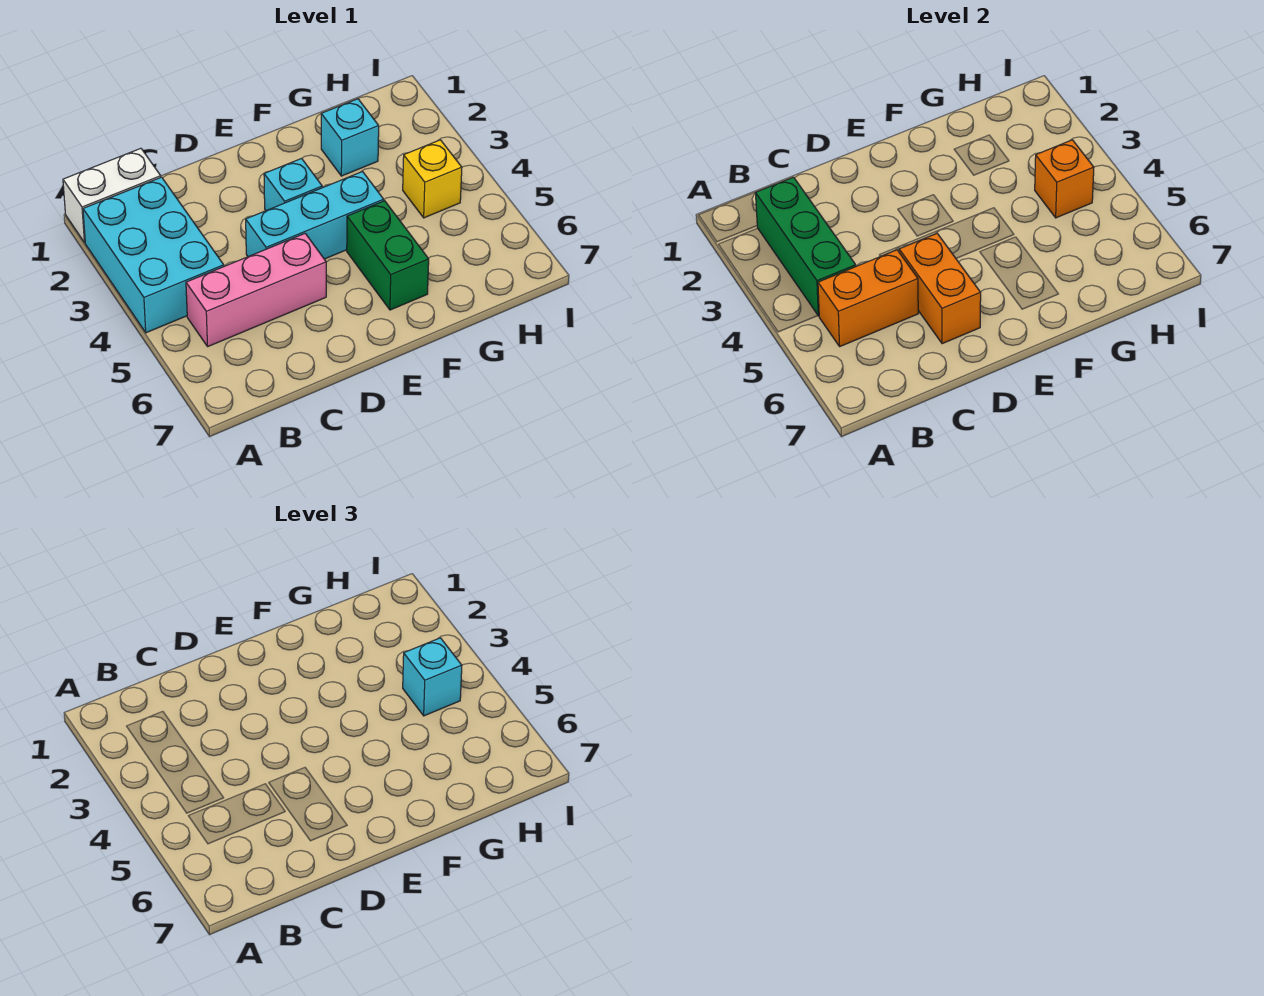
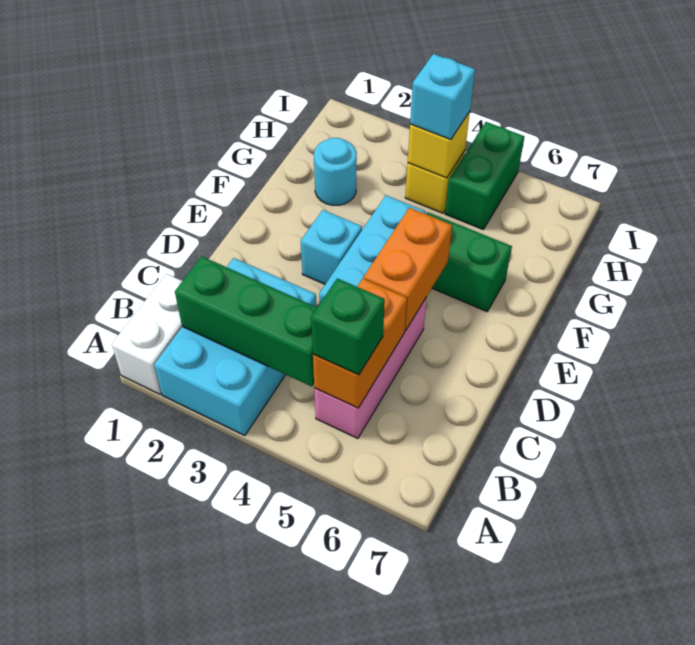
cyan brick A2:B4 level 1 -> cyan brick A2:C3 level 1
none -> green brick B5 level 3
orange brick D5:D6 level 2 -> orange brick D5:E5 level 2
cyan brick G2 level 1 -> cyan round brick G2 level 1
orange brick H4 level 2 -> yellow brick H4 level 2
none -> green brick H5:I5 level 1

